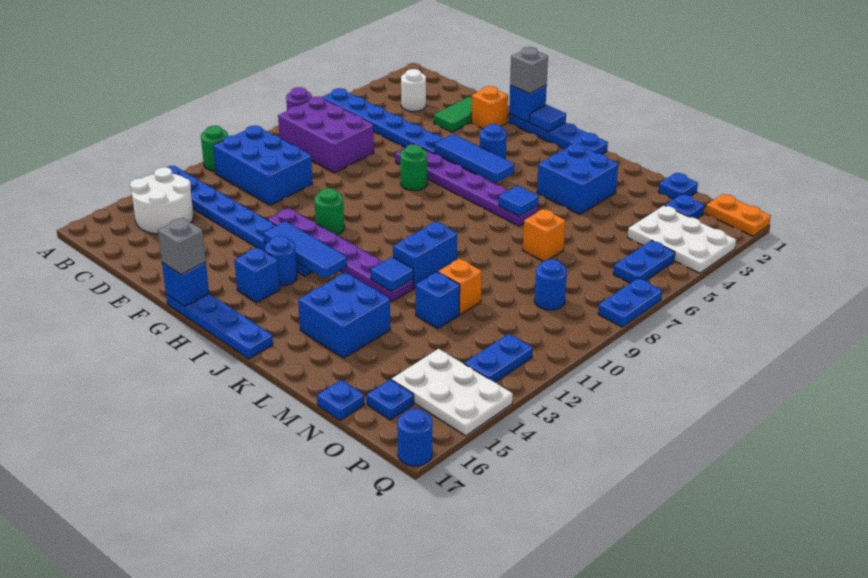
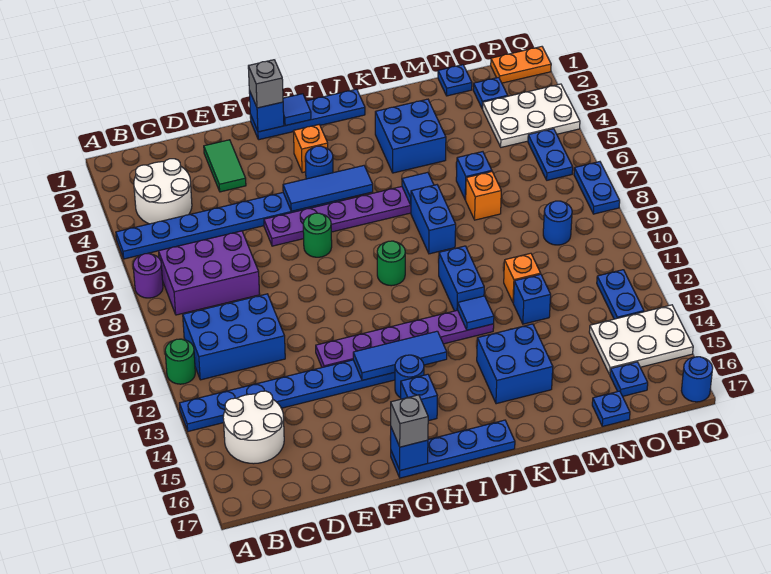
white round brick C3 level 1 -> white round brick B3:C4 level 1
orange brick F2 level 1 -> orange brick H3 level 1
green round brick G11 level 1 -> green round brick I9 level 1
none -> blue brick K7:K8 level 1
none -> blue brick M6 level 1

